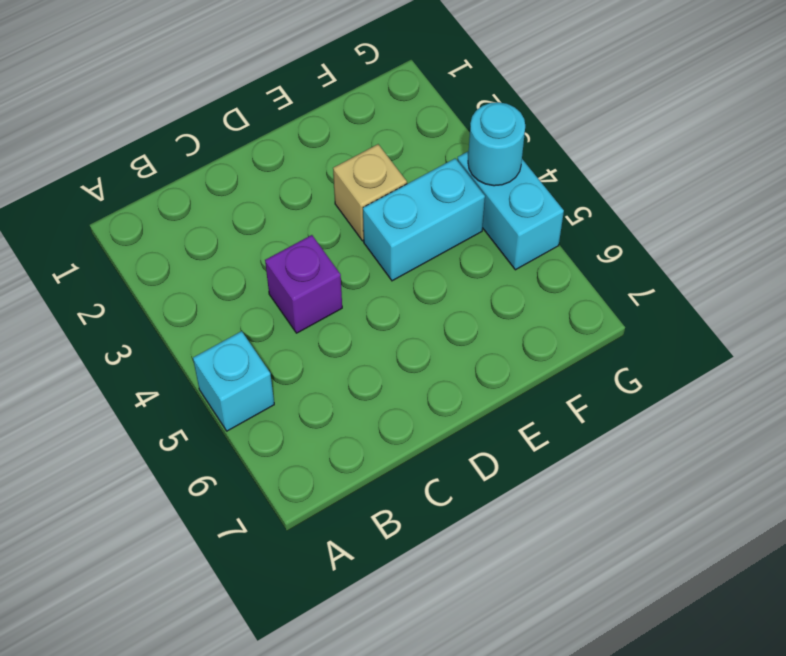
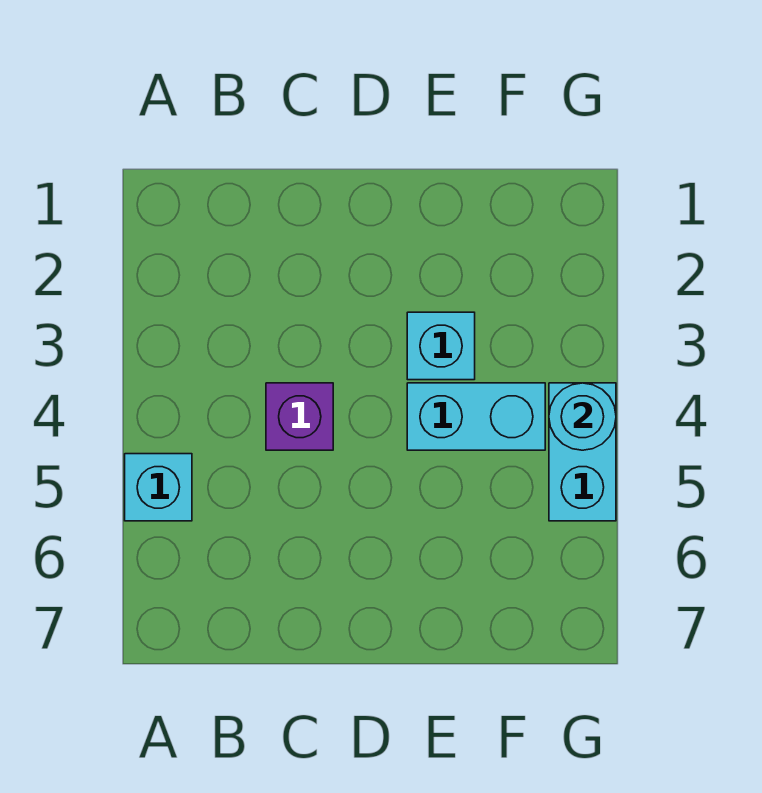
tan brick E3 level 1 -> cyan brick E3 level 1

